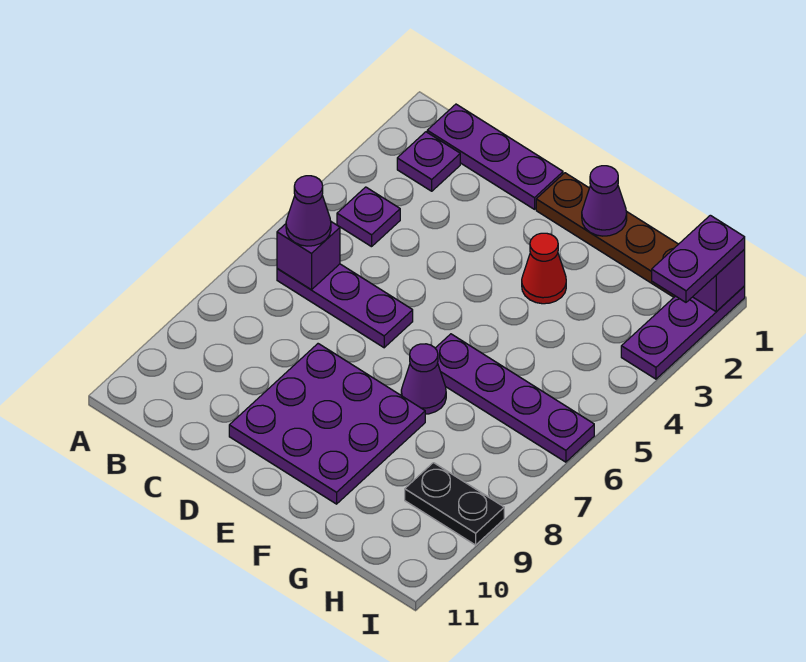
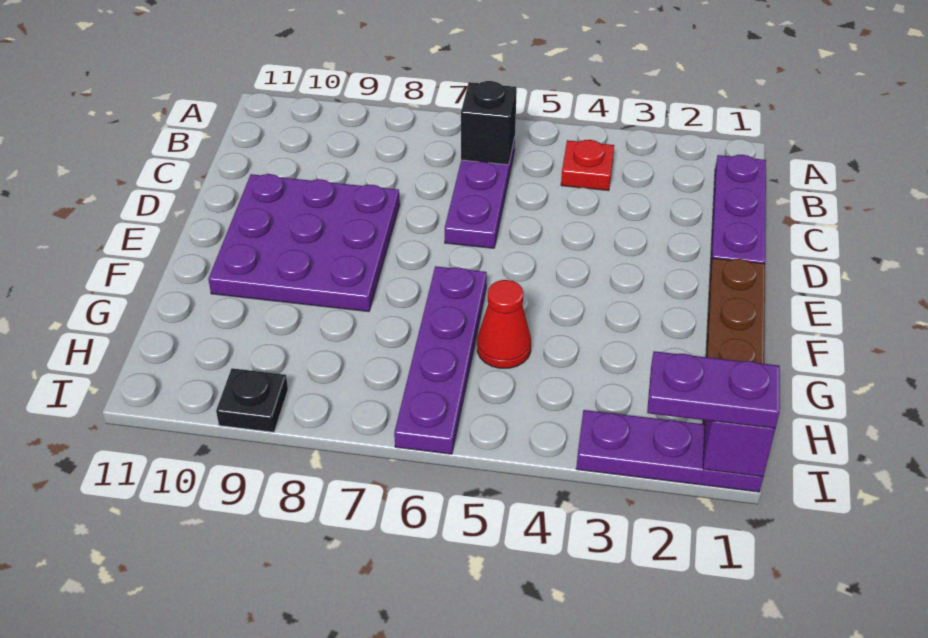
purple plate B2 level 1 -> none
purple plate B4 level 1 -> red plate B4 level 1
purple brick B6 level 2 -> black brick B6 level 2
purple cone B6 level 3 -> none
purple cone F1 level 2 -> none
red cone F3 level 1 -> red cone G5 level 1
purple cone F7 level 1 -> none
black plate H9:I9 level 1 -> black plate I9 level 1

